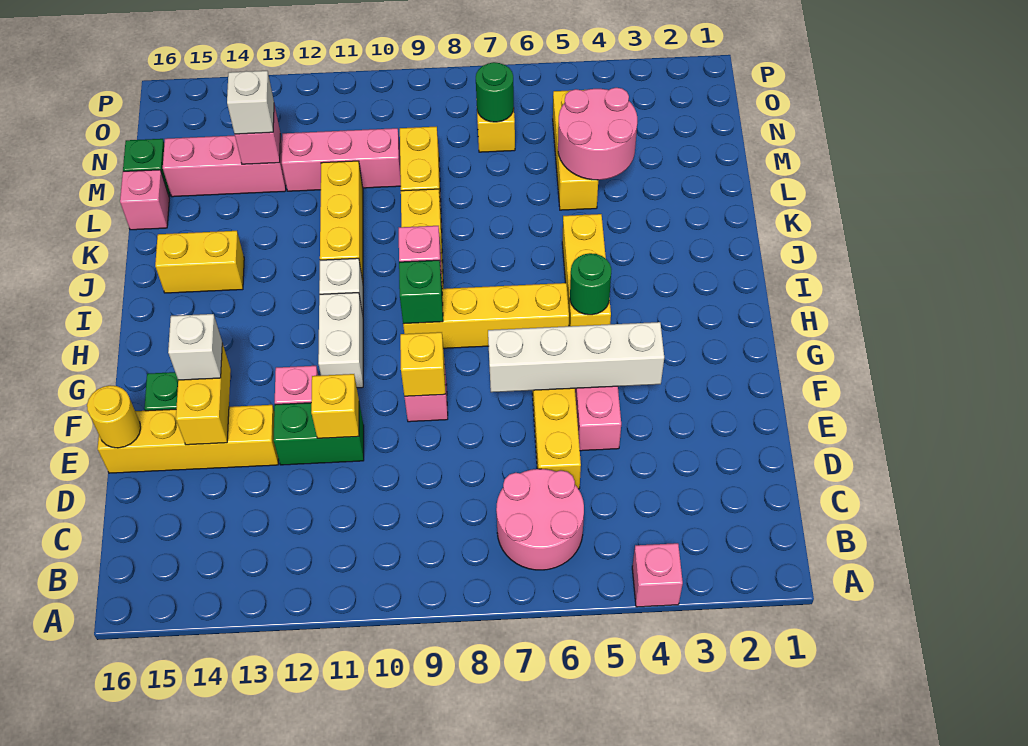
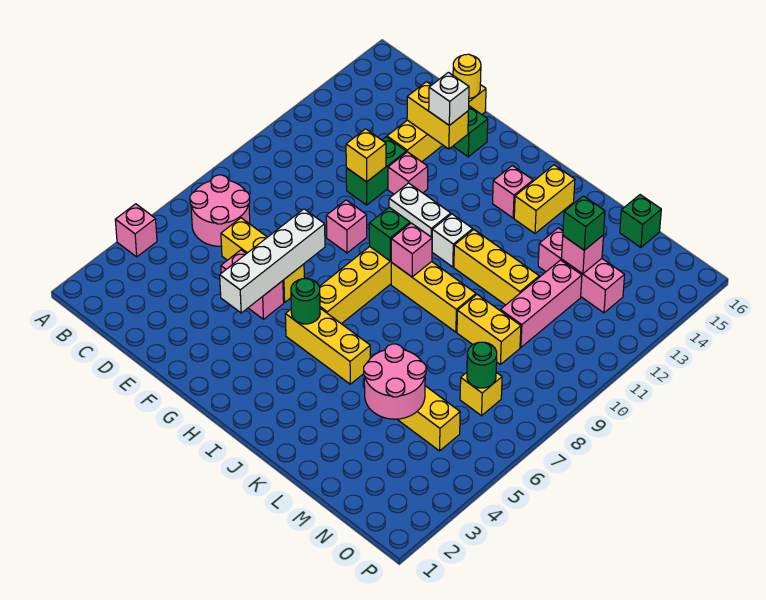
yellow brick F9 level 2 -> none
pink brick L16 level 1 -> pink brick I14 level 1
pink brick M13:M15 level 1 -> pink brick L13:N13 level 1
white brick M13 level 3 -> green brick M13 level 3

